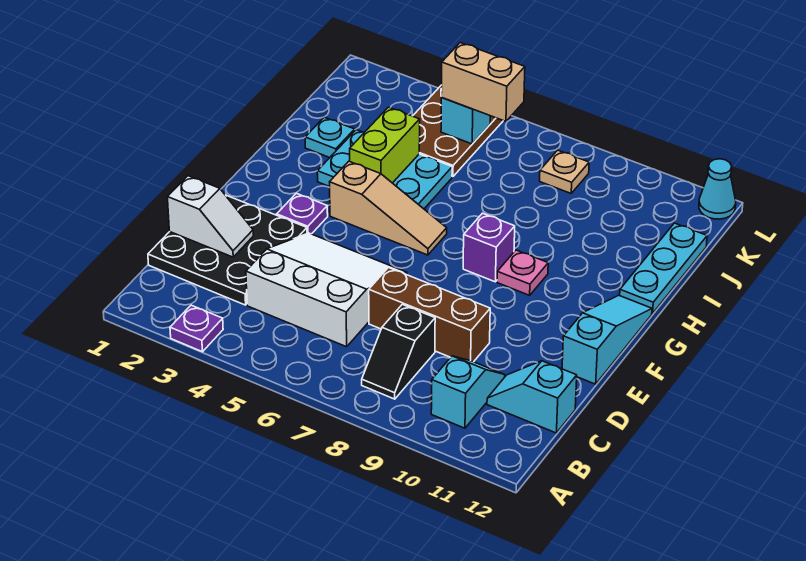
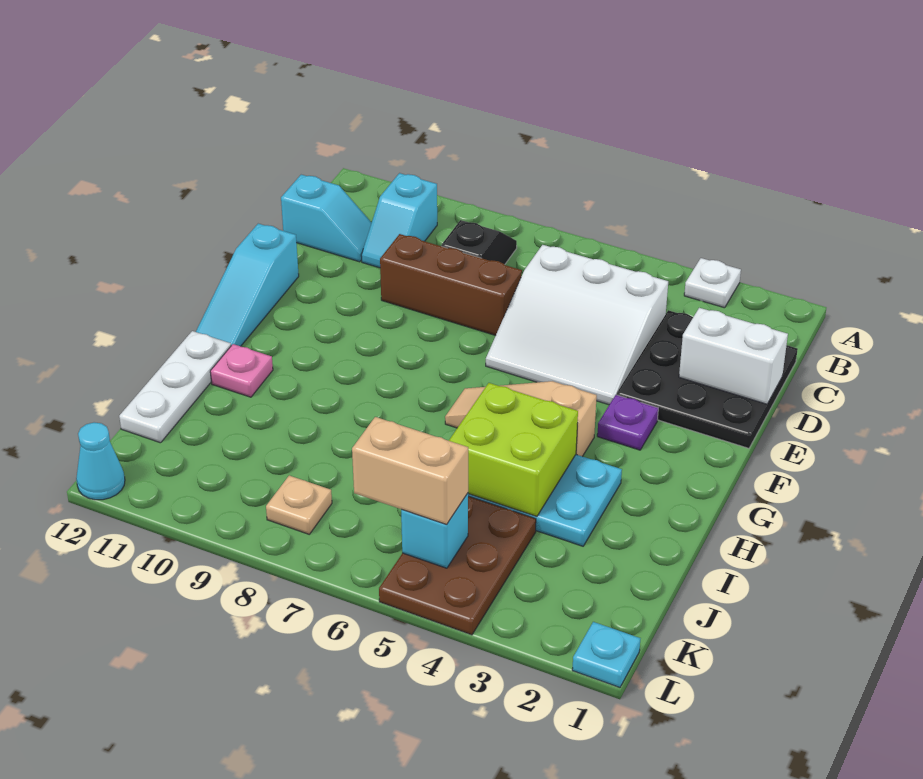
purple plate A3 level 1 -> white plate A3 level 1
white slope D1:D2 level 2 top 1 -> white brick D1:D2 level 2
purple brick G8 level 1 -> none
pink plate G9 level 1 -> pink plate H11 level 1
lime brick H4:I4 level 2 -> lime brick H4:I5 level 2
cyan plate H12:J12 level 1 -> white plate H12:J12 level 1
cyan plate I2 level 1 -> cyan plate L1 level 1

